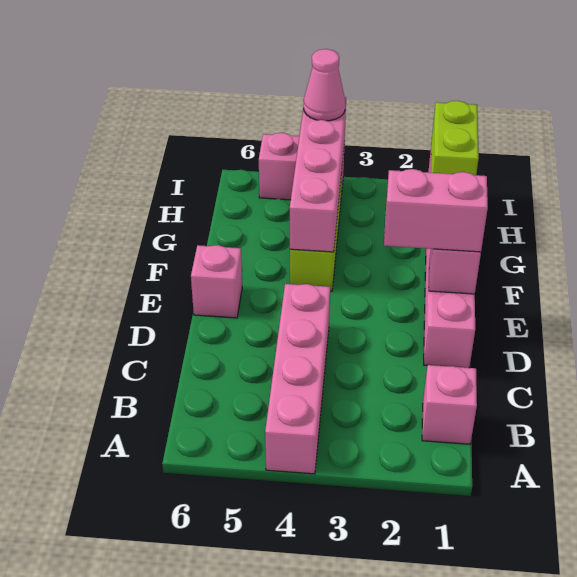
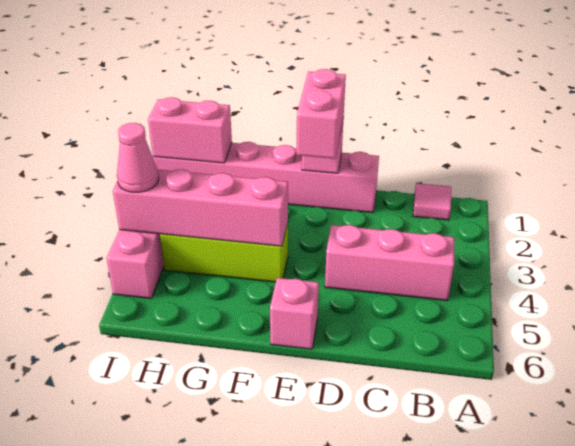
pink brick A4:D4 level 1 -> pink brick B4:D4 level 1
pink brick B1 level 1 -> pink tile B1 level 1
lime brick H1:I1 level 2 -> pink brick H1:I1 level 2

